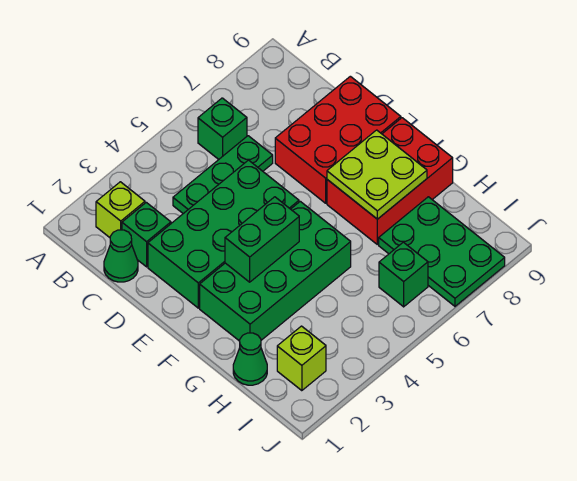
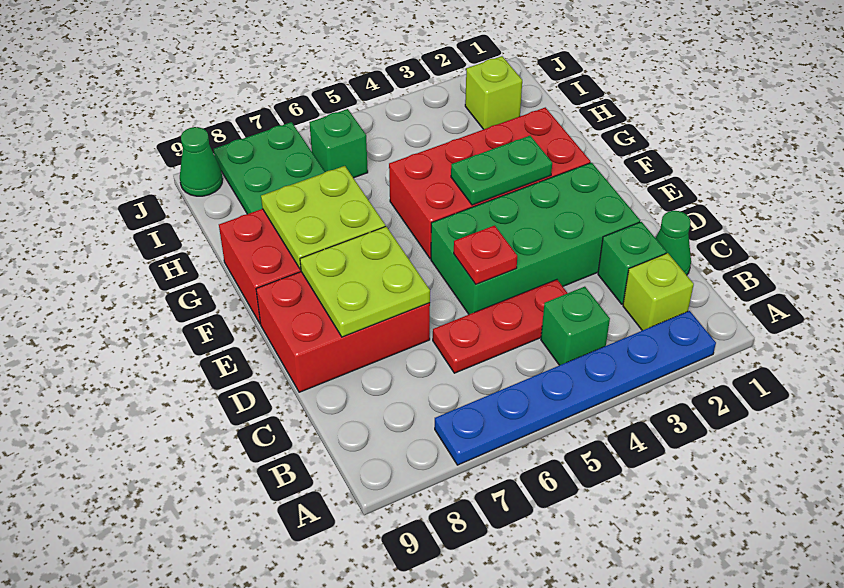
none -> blue plate A2:A7 level 1
green brick B6 level 1 -> green brick B4 level 1
green plate C4:C6 level 1 -> red plate C4:C6 level 1
none -> red plate D5 level 2
none -> lime plate D7:E8 level 2
green brick F2:G5 level 1 -> red brick F2:G5 level 1
green brick F3:F4 level 2 -> green plate F3:F4 level 2
green cone H1 level 1 -> green cone J9 level 1

